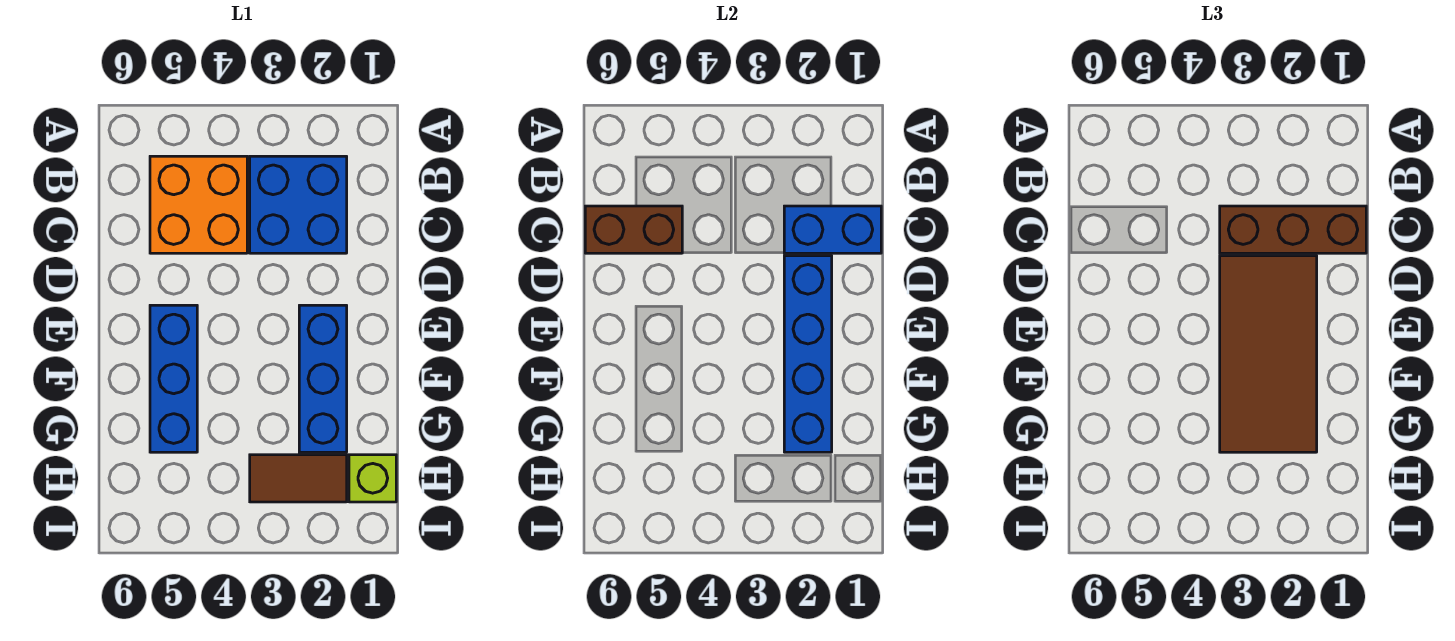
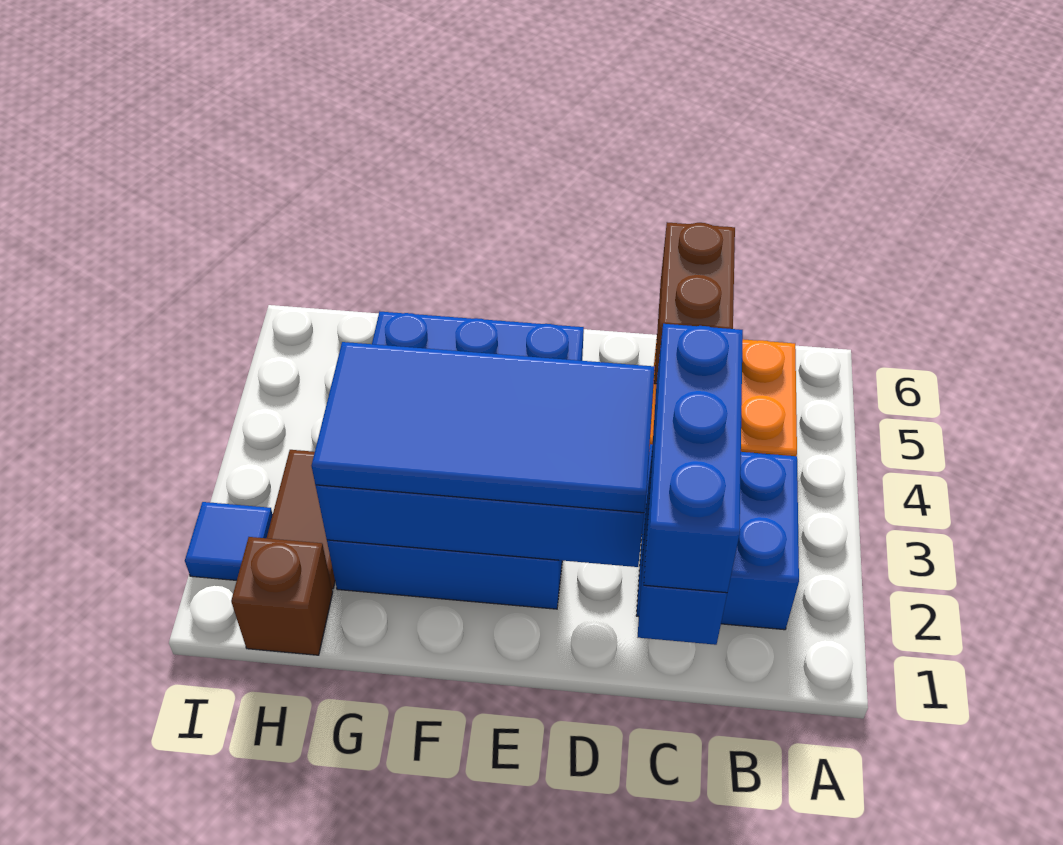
brown brick C1:C3 level 3 -> blue brick C1:C3 level 3
brown tile D2:G3 level 3 -> blue tile D2:G3 level 3
lime brick H1 level 1 -> brown brick H1 level 1
none -> blue tile I2 level 1

